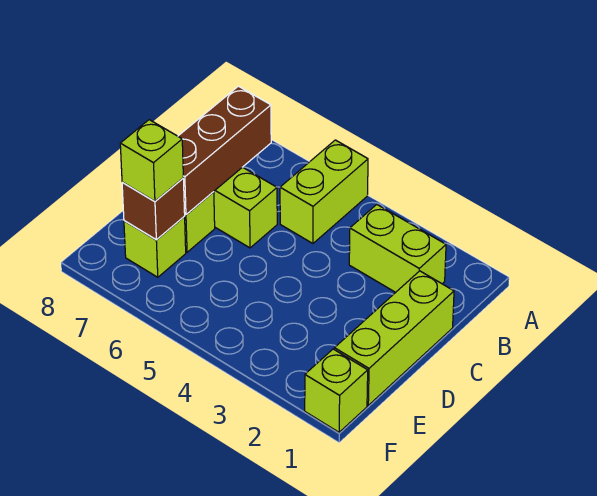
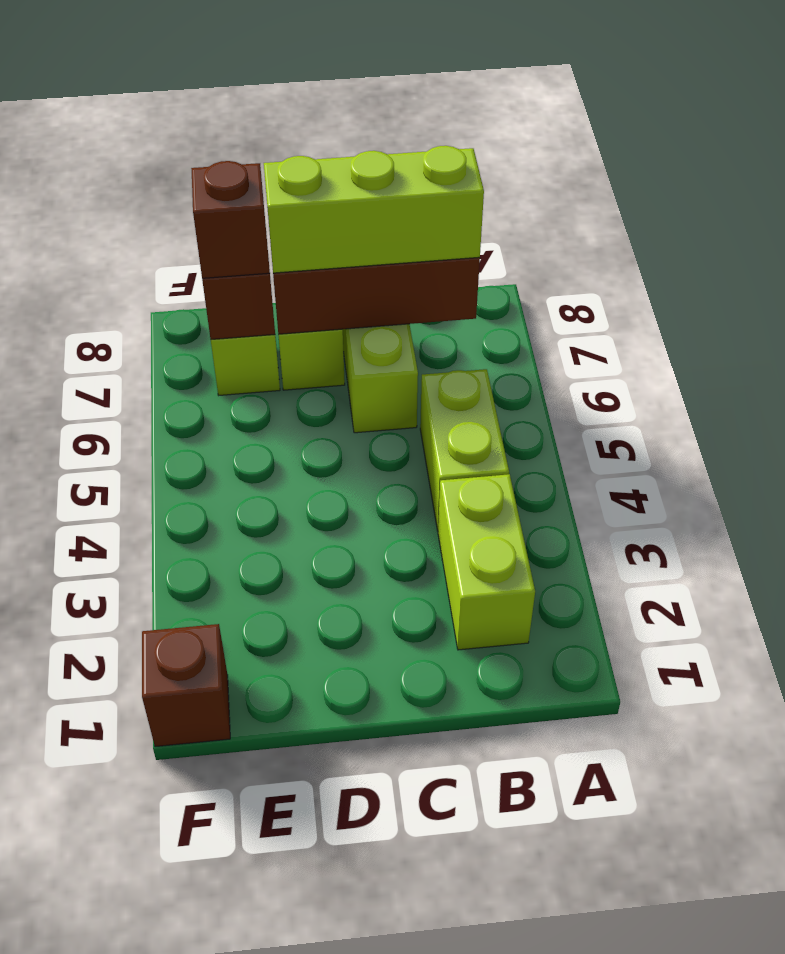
lime brick A5:B5 level 1 -> lime brick B4:B5 level 1
lime brick C1:E1 level 1 -> lime brick B7:D7 level 3
lime brick E7 level 3 -> brown brick E7 level 3
lime brick F1 level 1 -> brown brick F1 level 1

